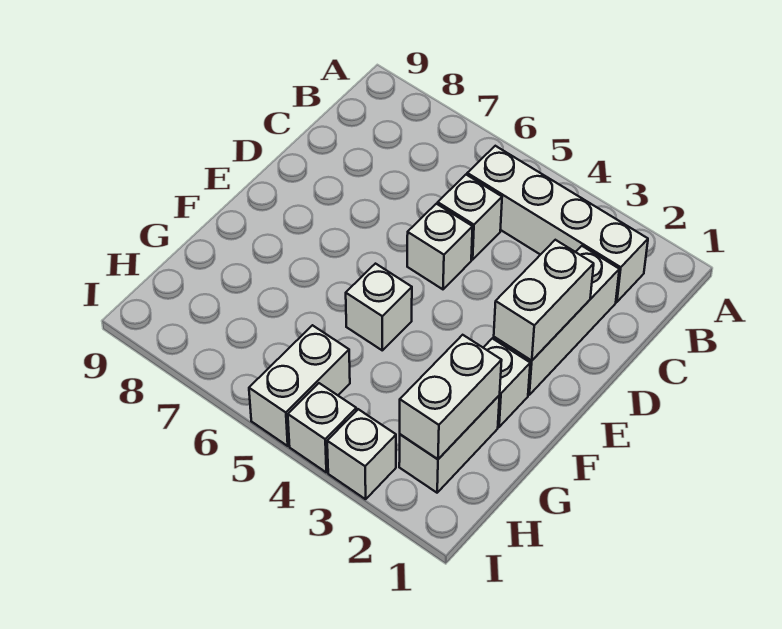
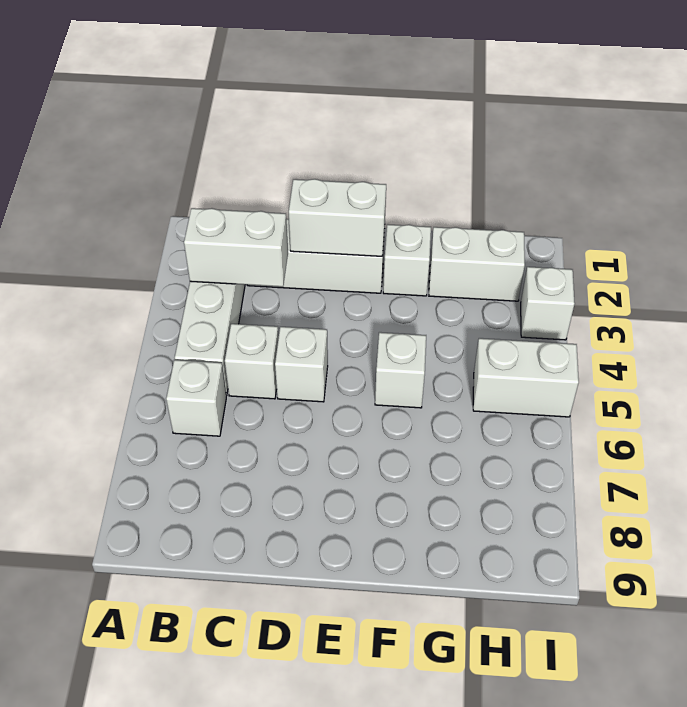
white brick G2:H2 level 2 -> white brick B3:C3 level 2
white brick I4 level 1 -> white brick B6 level 1

